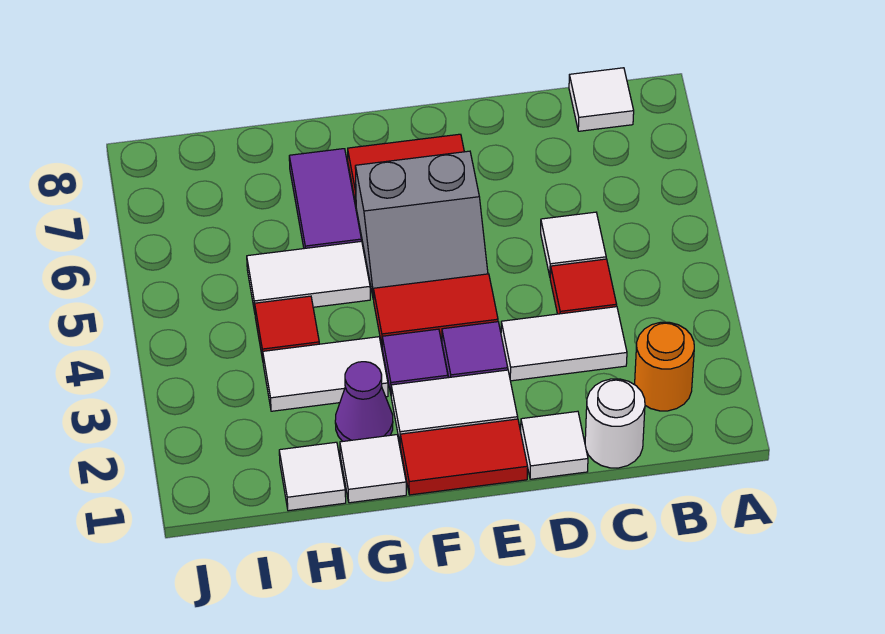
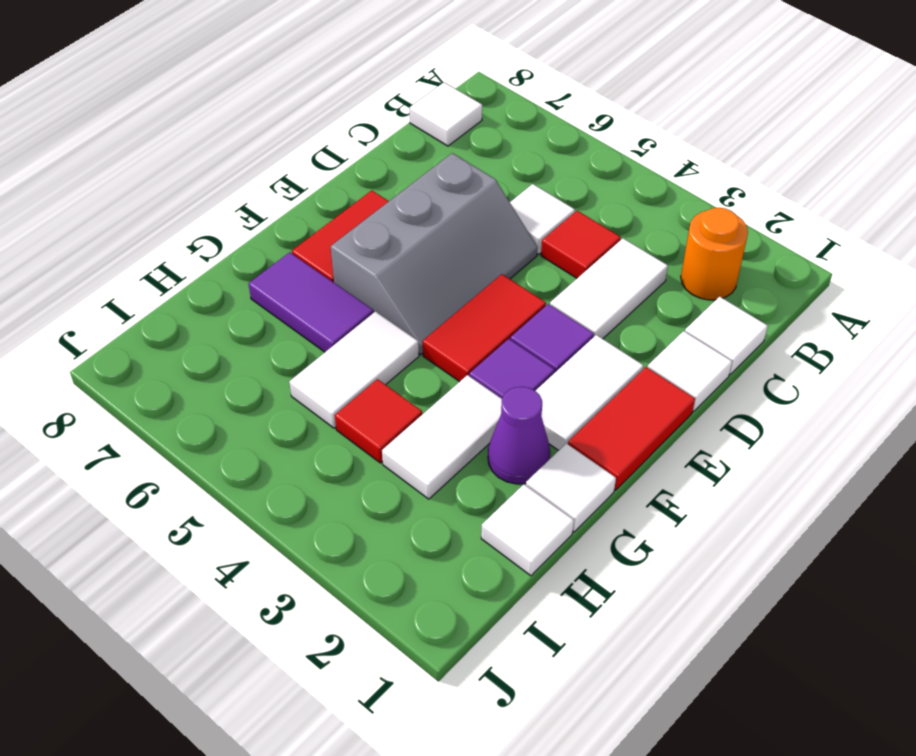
white round brick C1 level 1 -> white tile C1 level 1
grey slope E5:F6 level 1 top 6 -> grey slope D5:F6 level 1 top 6

